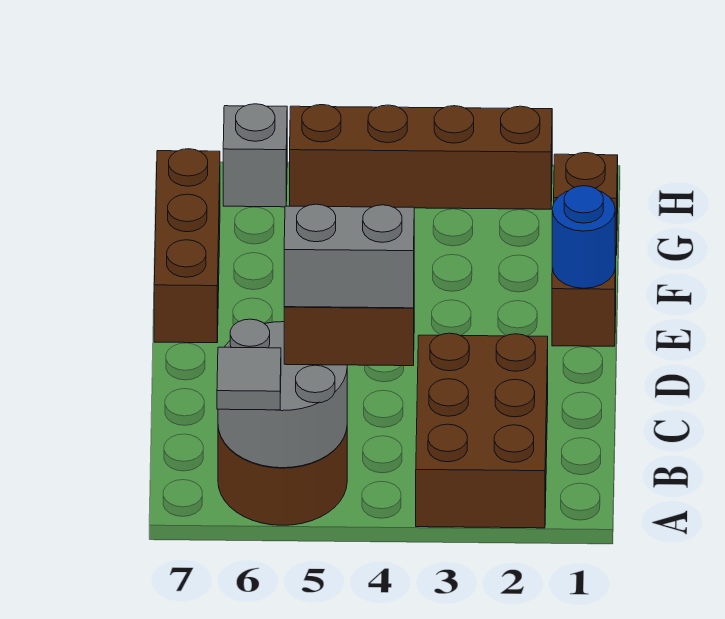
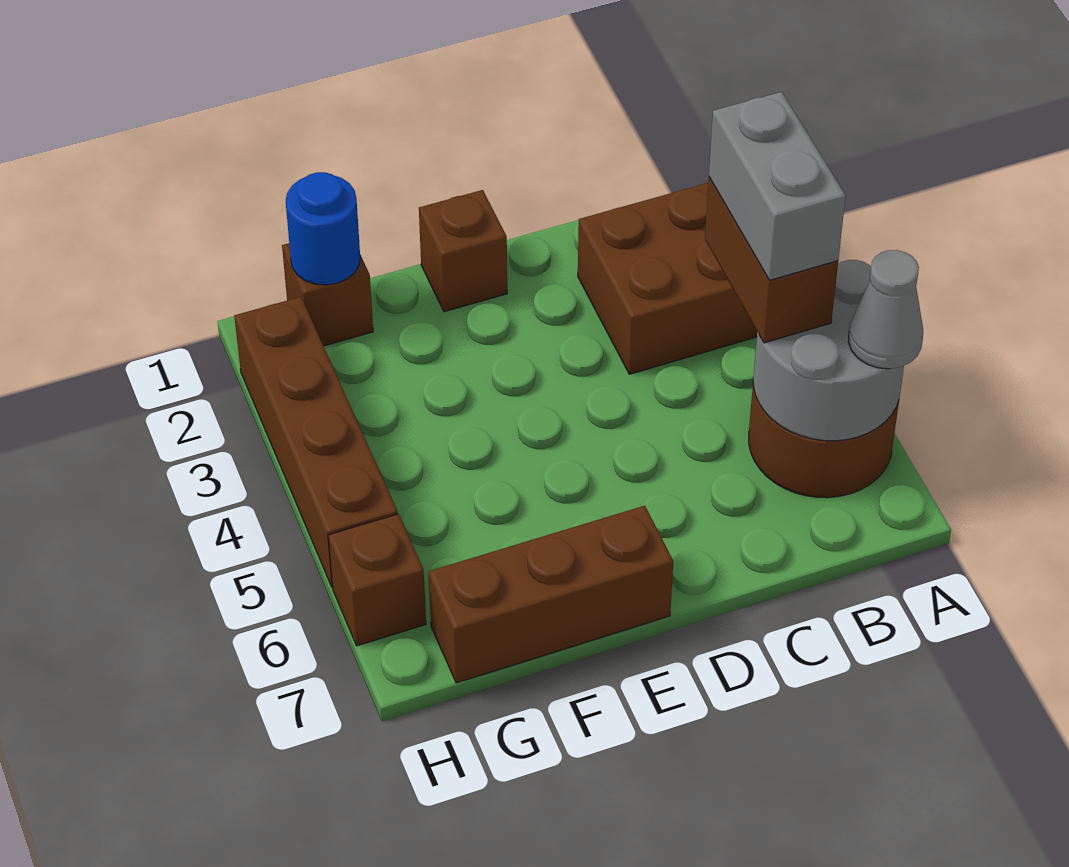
grey tile A6 level 3 -> grey cone A6 level 3
blue round brick E1 level 2 -> blue round brick G1 level 2
grey brick H6 level 1 -> brown brick H6 level 1

